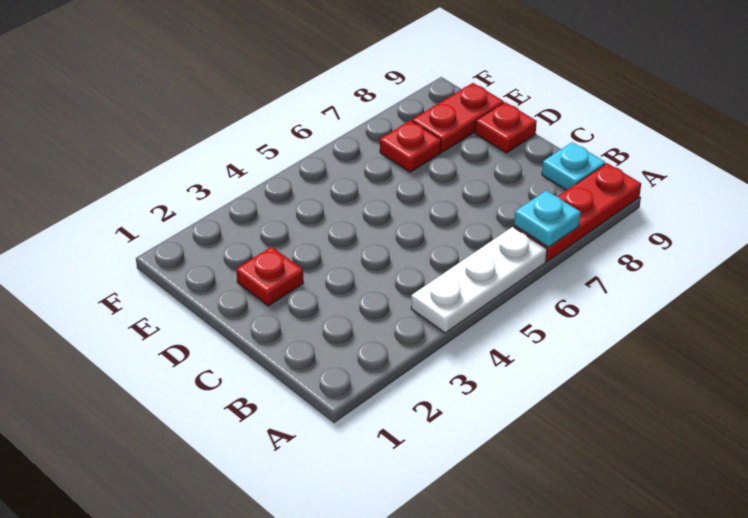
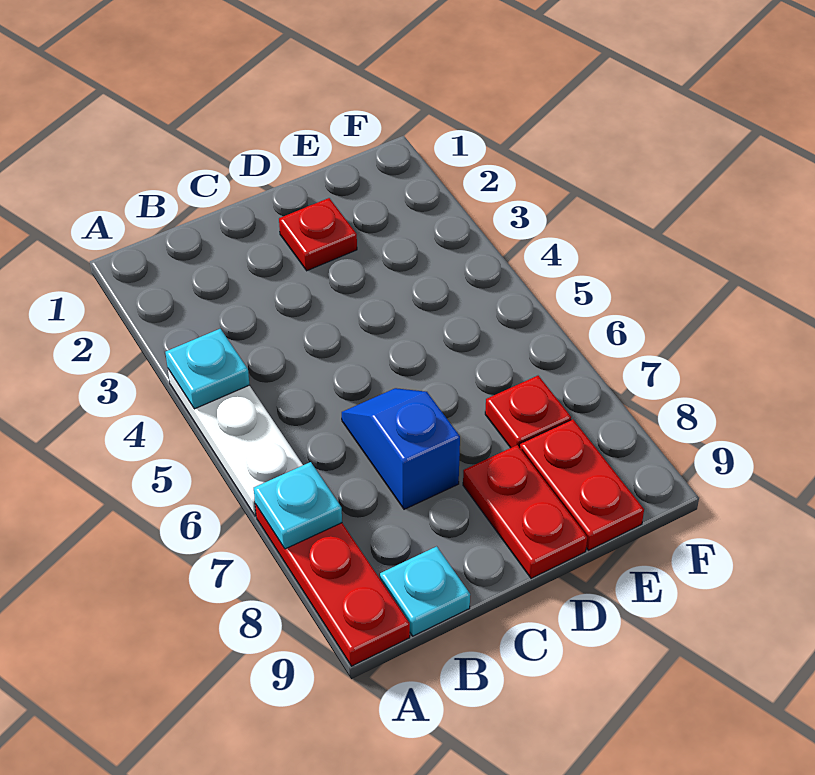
none -> cyan plate A4 level 2
none -> blue slope C6:C7 level 1 top 7
red plate D9 level 1 -> red plate D8:D9 level 1

